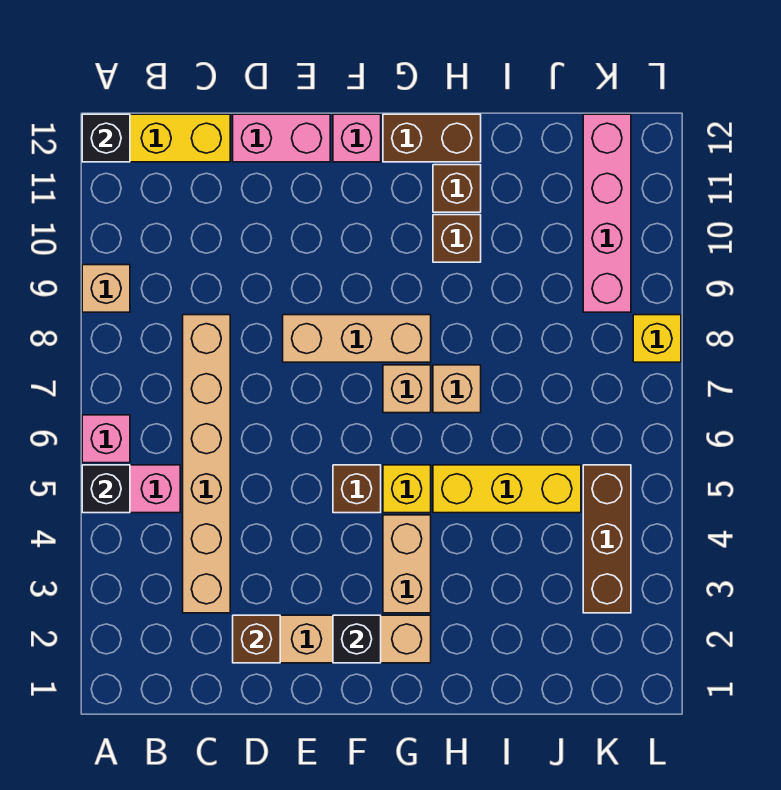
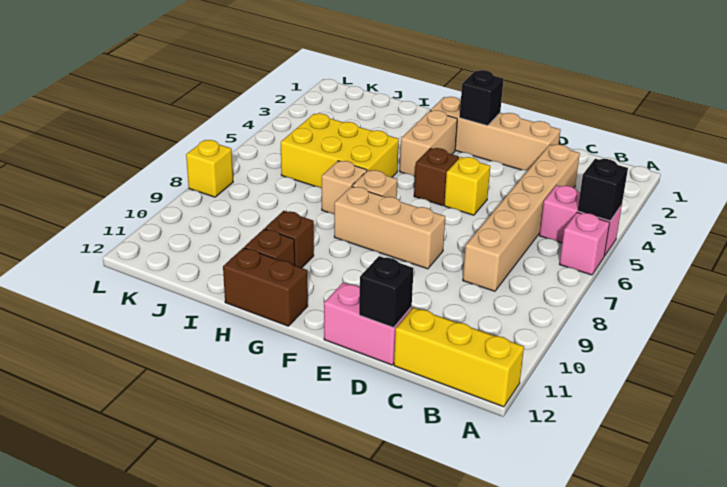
tan brick A9 level 1 -> none
black brick A12 level 2 -> black brick D12 level 2
brown brick D2 level 2 -> none
pink brick F12 level 1 -> none
yellow brick G5 level 1 -> yellow brick E5 level 1
yellow brick H5:J5 level 1 -> yellow brick H5:J6 level 1
brown brick K3:K5 level 1 -> none
pink brick K9:K12 level 1 -> none

